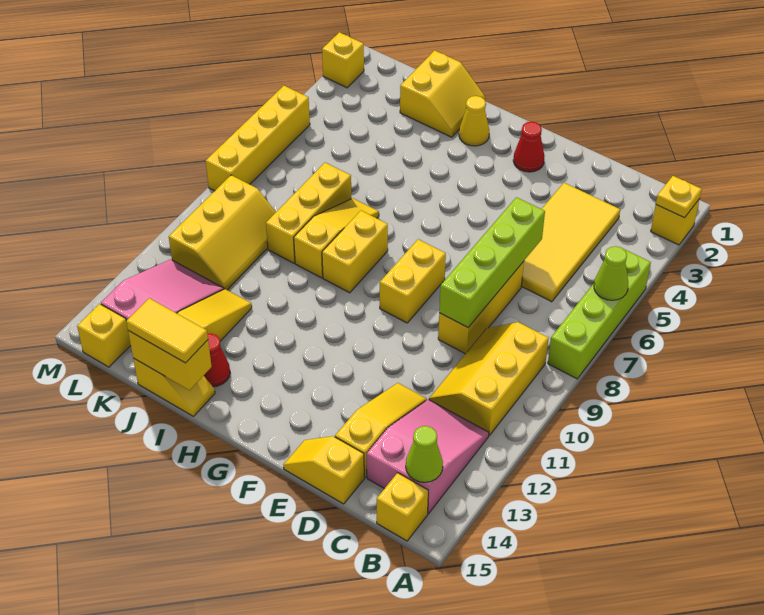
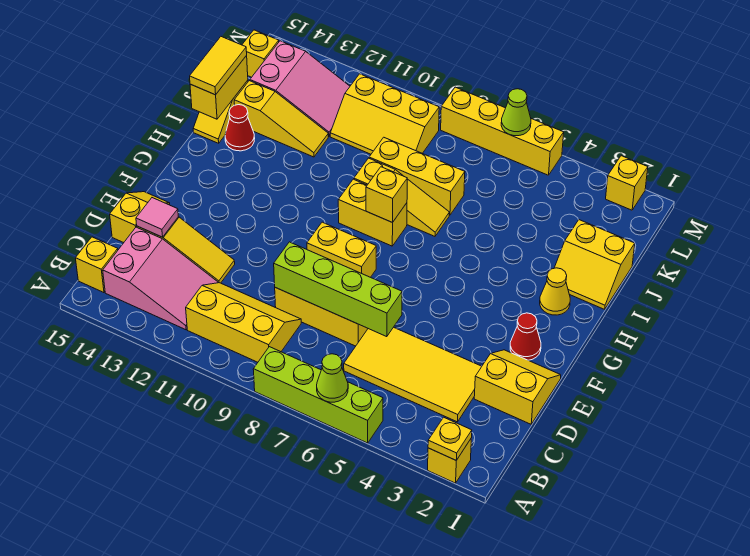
lime cone B14 level 2 -> lime cone M6 level 2
none -> yellow slope D1:E2 level 1 top D
none -> pink tile D14 level 2
none -> yellow brick H8 level 2

